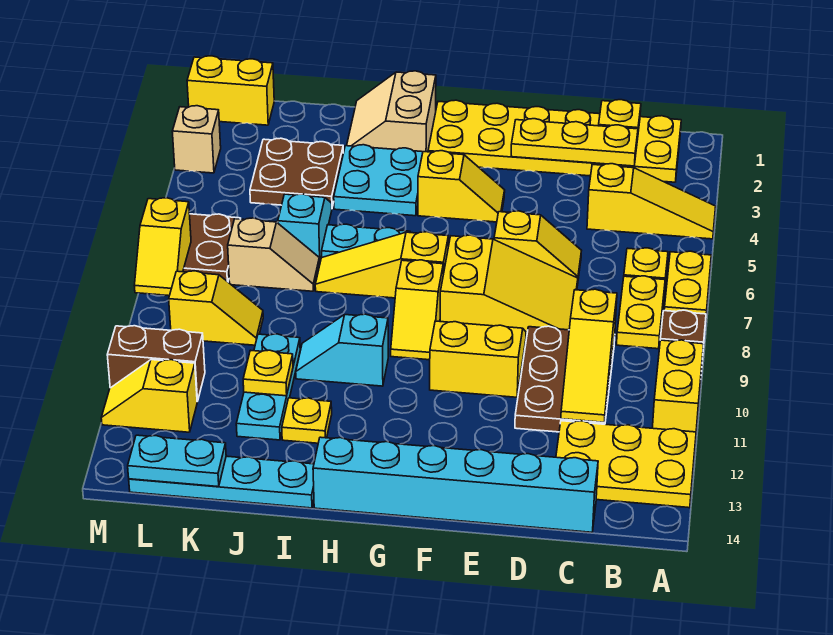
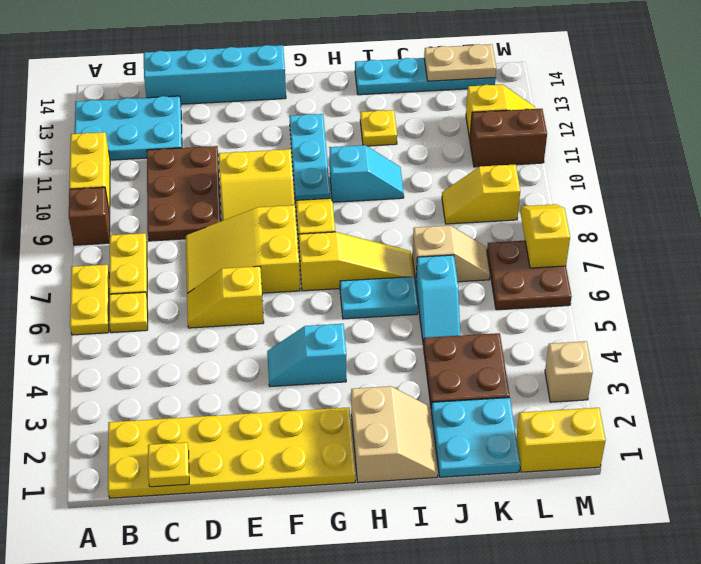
yellow slope A4:C4 level 1 top C -> none
yellow plate A12:C13 level 1 -> cyan plate A12:C13 level 1
yellow plate C2:E2 level 2 -> none
yellow slope C9:C11 level 2 top 9 -> none
cyan brick C14:H14 level 1 -> cyan brick C14:F14 level 1
yellow slope F4:G4 level 1 top G -> cyan slope F4:G4 level 1 top G
cyan plate H3:I4 level 1 -> cyan plate J1:K2 level 1
tan slope J7:K7 level 1 top K -> tan slope J7:K7 level 1 top J
cyan plate J10:J12 level 1 -> cyan plate G10:G12 level 1
yellow plate J11 level 2 -> none
cyan plate K14:L14 level 2 -> tan plate K14:L14 level 2

